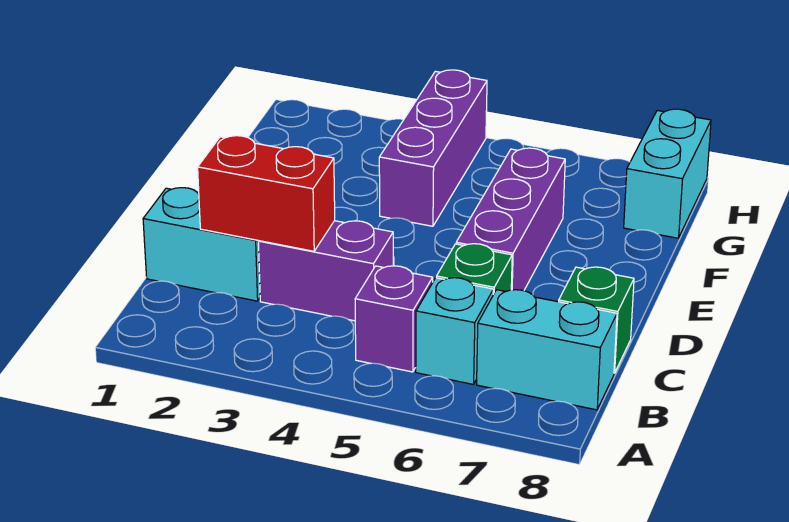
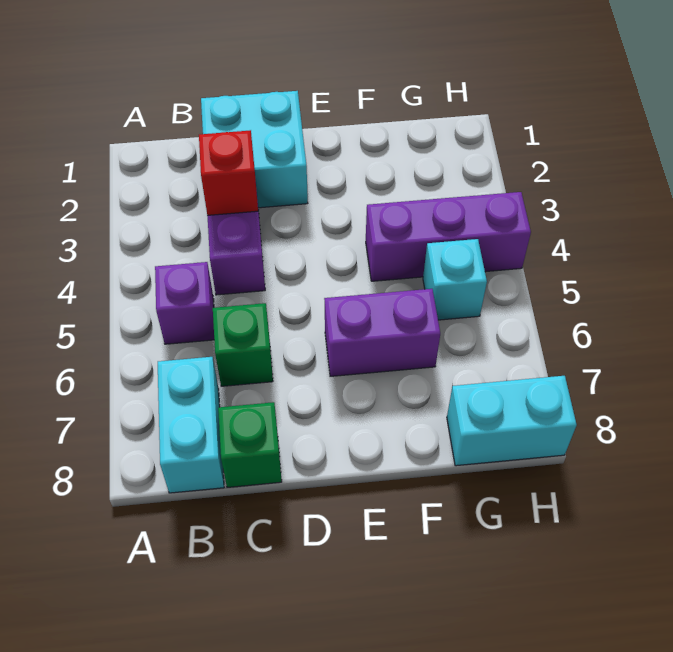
cyan brick B6 level 1 -> cyan brick G5 level 1
cyan brick C1:C2 level 1 -> cyan brick C1:D2 level 1
red brick C2:C3 level 2 -> red brick C3 level 2
purple brick D6:F6 level 1 -> purple brick E6:F6 level 1

